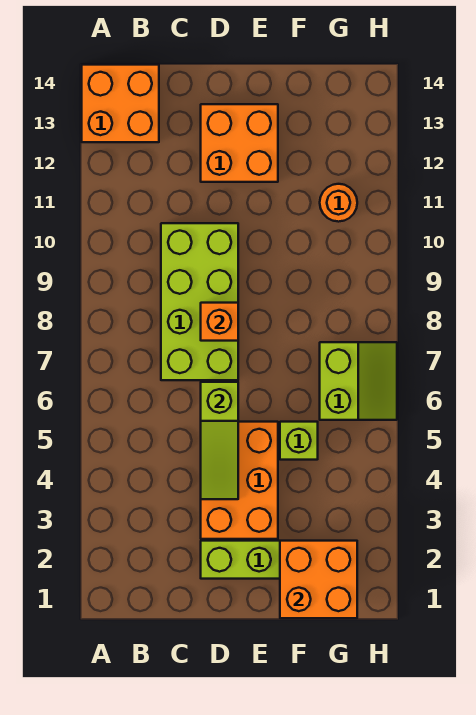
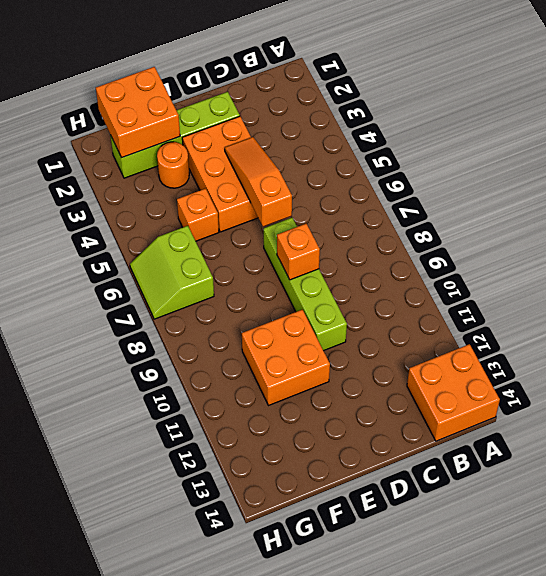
lime brick C7:D10 level 1 -> lime brick D7:D10 level 1
lime slope D4:D6 level 2 top 6 -> orange slope D4:D6 level 2 top 6
orange brick D12:E13 level 1 -> orange brick E10:F11 level 1
lime brick F5 level 1 -> orange brick F5 level 1
orange round brick G11 level 1 -> orange round brick F3 level 1

